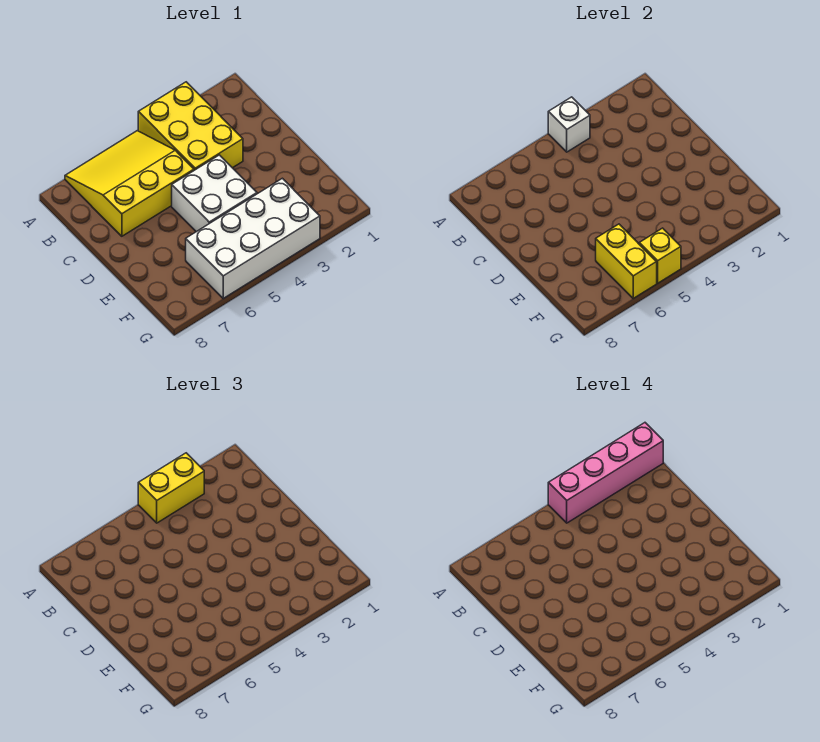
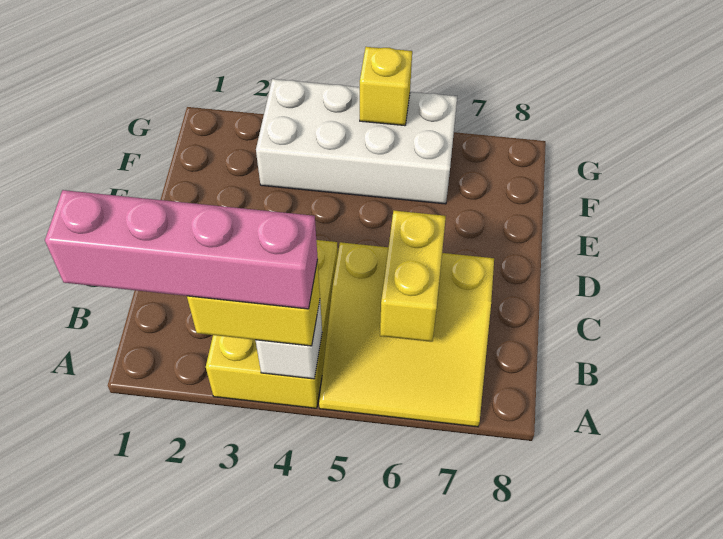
white brick D4:E5 level 1 -> none
yellow brick F6:G6 level 2 -> yellow brick B6:C6 level 2

